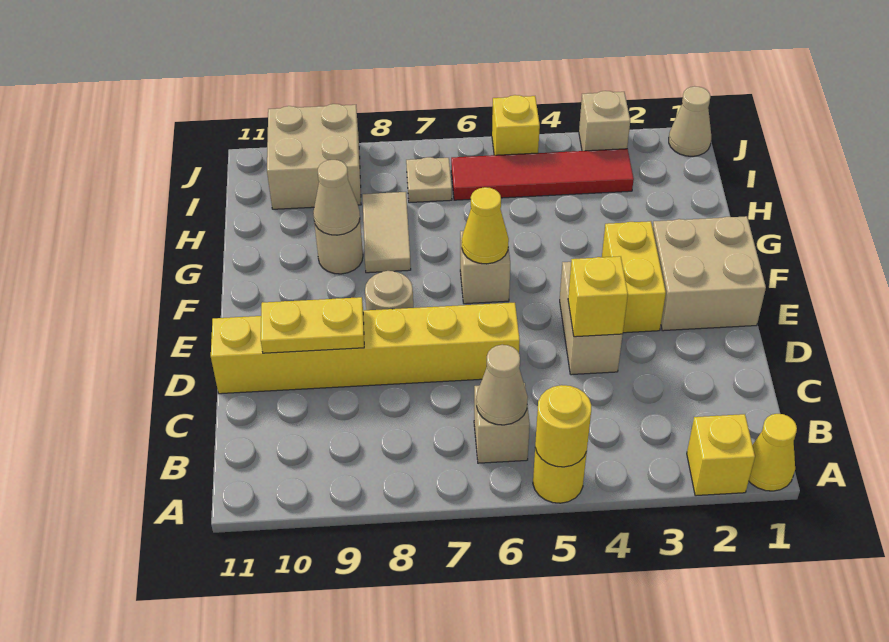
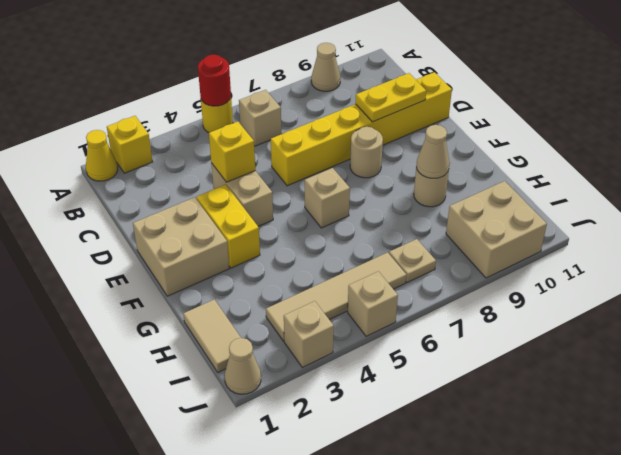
yellow round brick A5 level 2 -> red round brick A5 level 2
tan cone B6 level 2 -> tan cone A9 level 1
yellow cone F6 level 2 -> none
tan tile G8:H8 level 1 -> tan tile H1:I1 level 1
red tile I3:I6 level 1 -> tan tile I3:I6 level 1
yellow brick J5 level 1 -> tan brick J5 level 1

